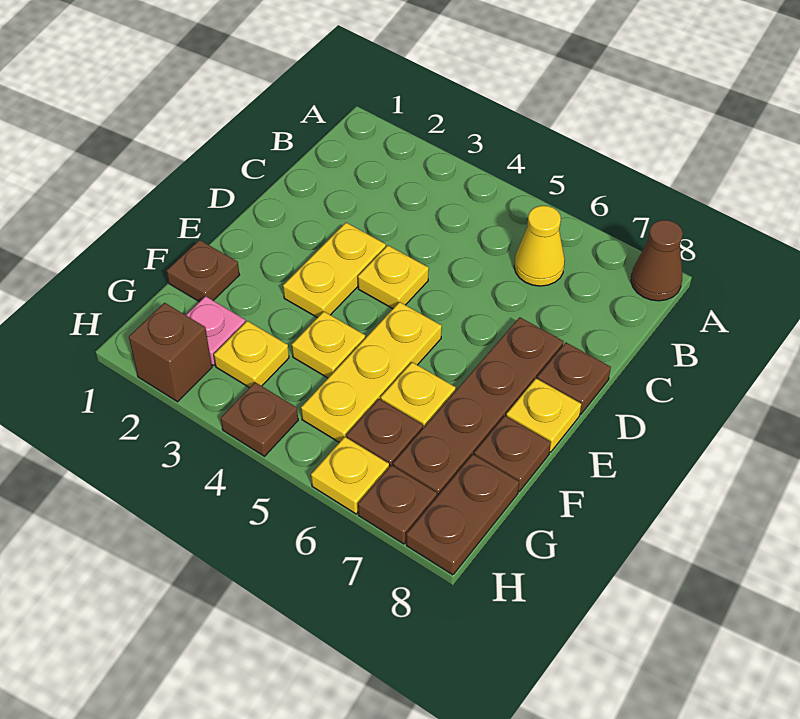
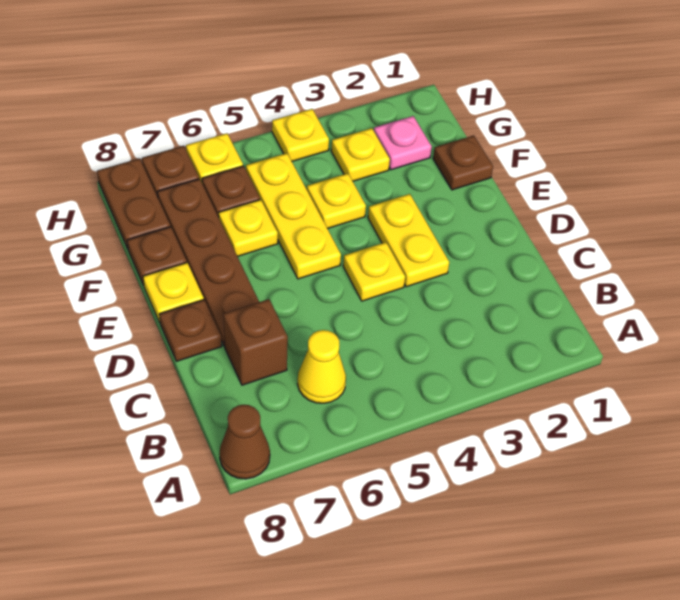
brown brick H2 level 1 -> brown brick C7 level 1
brown plate H4 level 1 -> yellow plate H4 level 1

